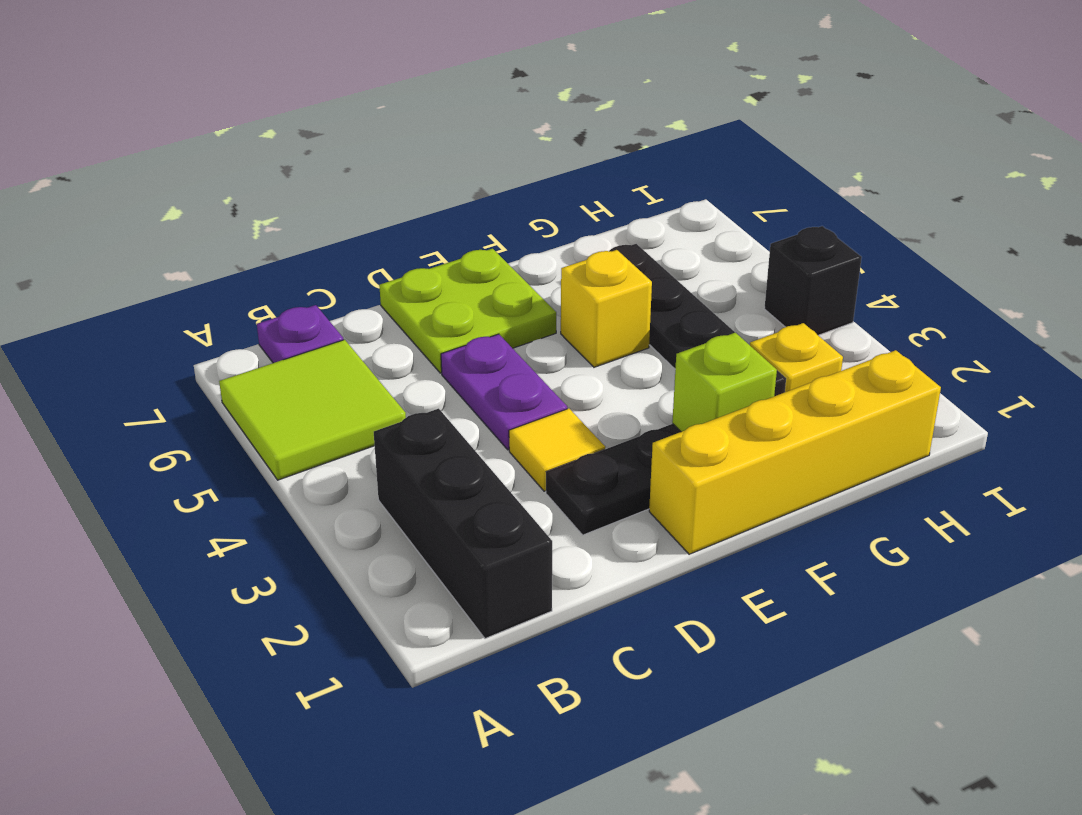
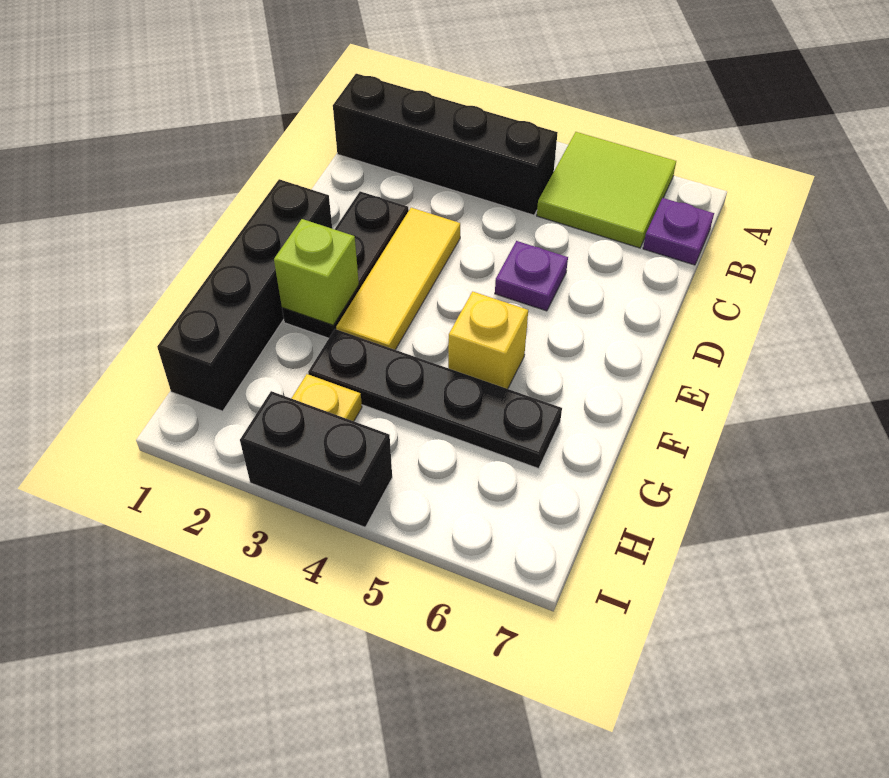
black brick B1:B3 level 1 -> black brick B1:B4 level 1
yellow tile D3 level 1 -> yellow tile D3:F3 level 1
purple plate D4:D5 level 1 -> purple plate D5 level 1
lime plate D6:E7 level 1 -> none
yellow brick E1:H1 level 1 -> black brick E1:H1 level 1
black brick I4 level 1 -> black brick I3:I4 level 1

